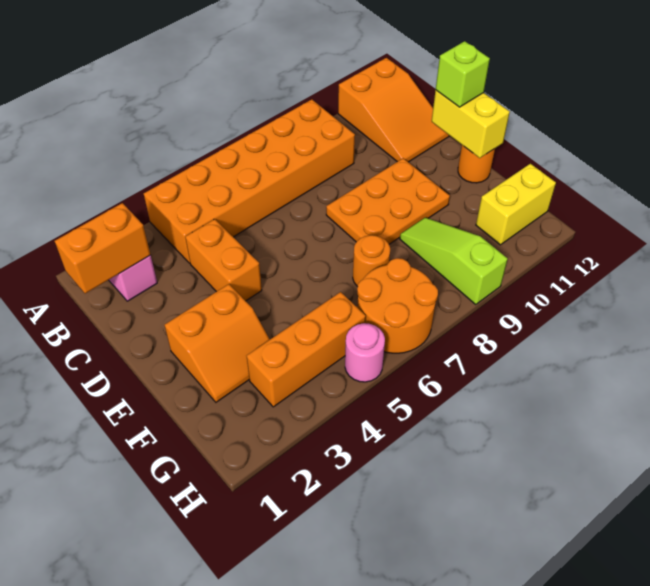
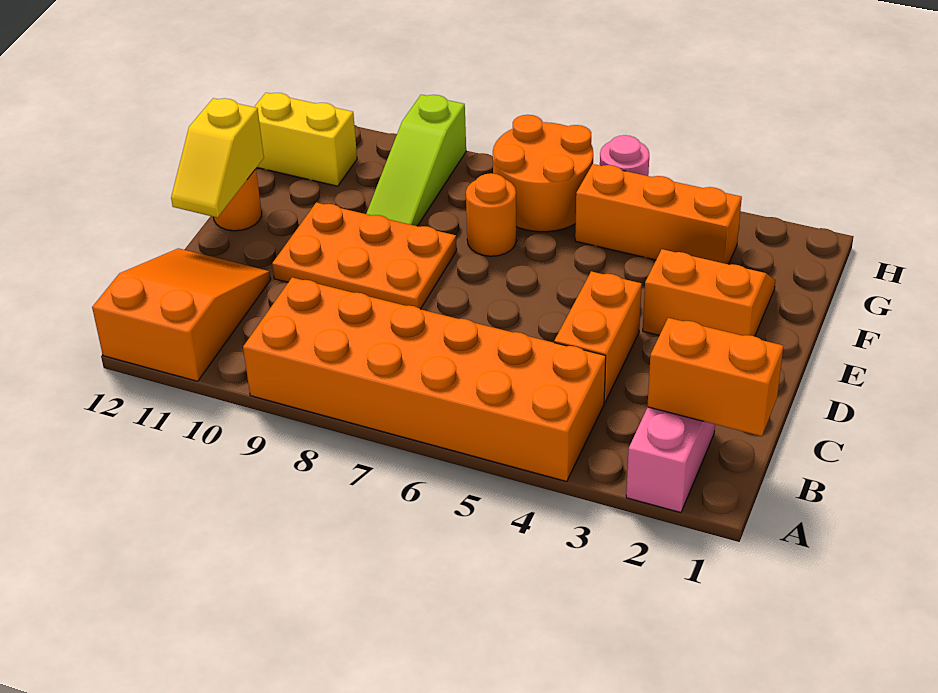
yellow brick D12:E12 level 2 -> yellow slope D12:E12 level 2 top E
lime brick D12 level 3 -> none

